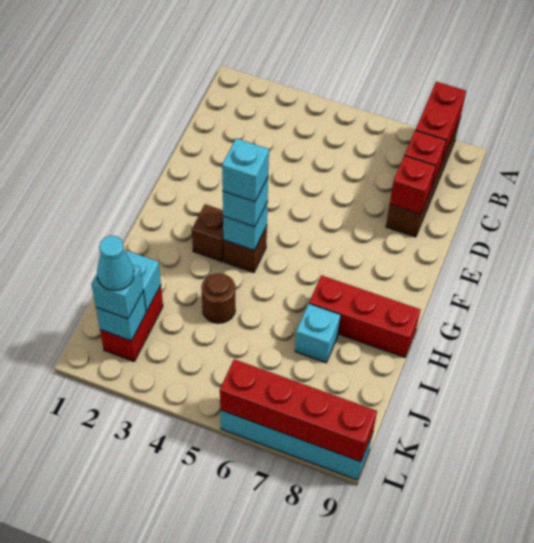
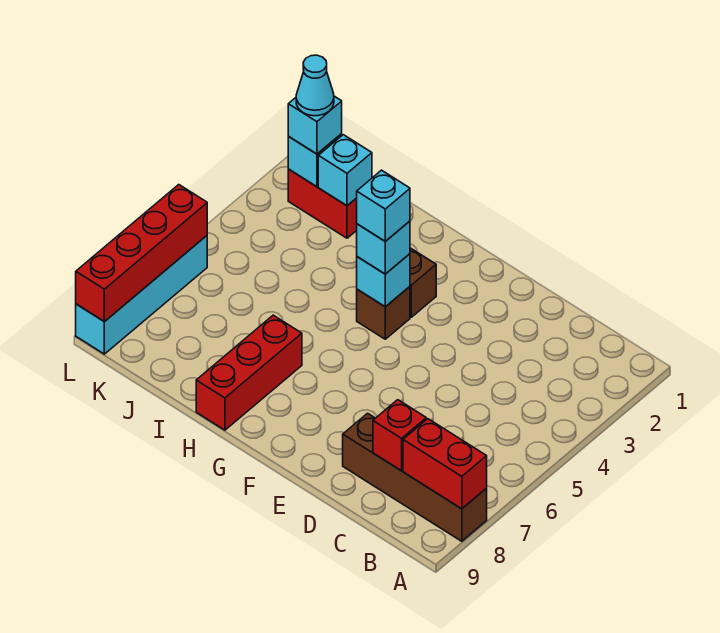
red brick D8 level 2 -> none
brown round brick I4 level 1 -> none
cyan brick I7 level 1 -> none

